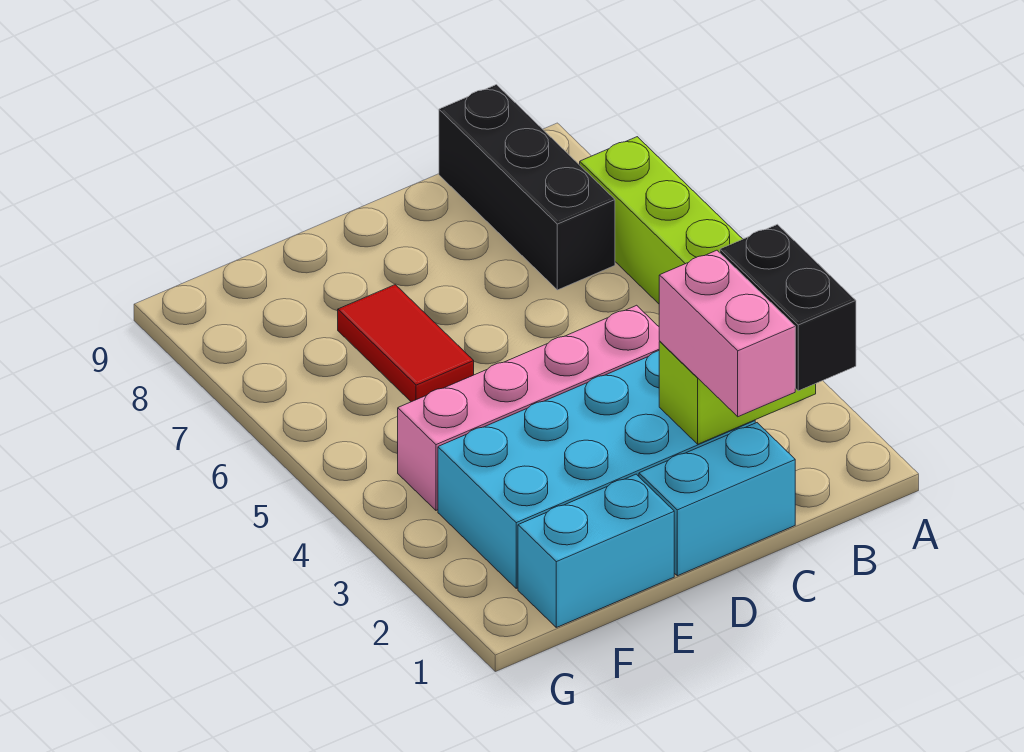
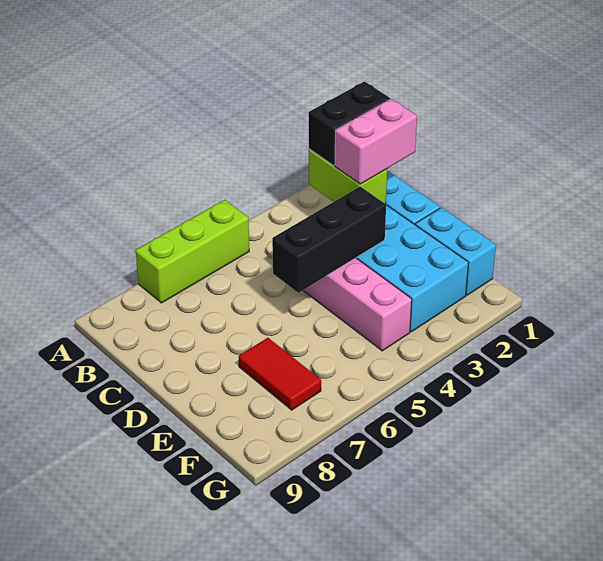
black brick B7:B9 level 1 -> black brick D3:D5 level 2
red tile E6:E7 level 1 -> red tile E7:F7 level 1

